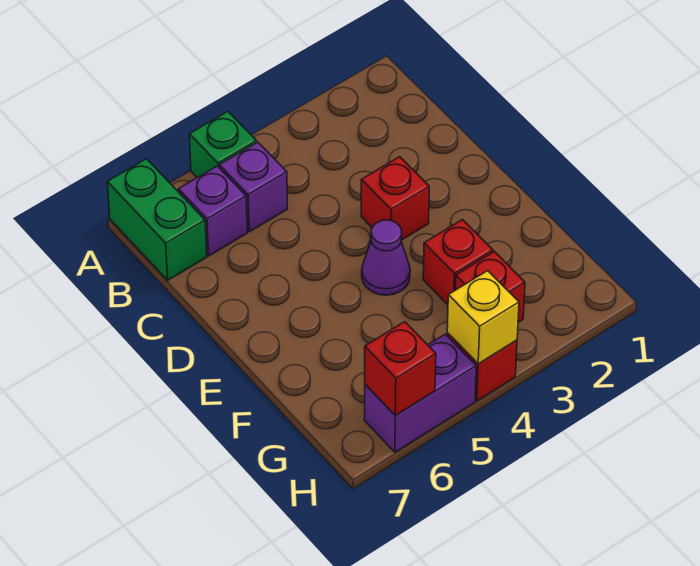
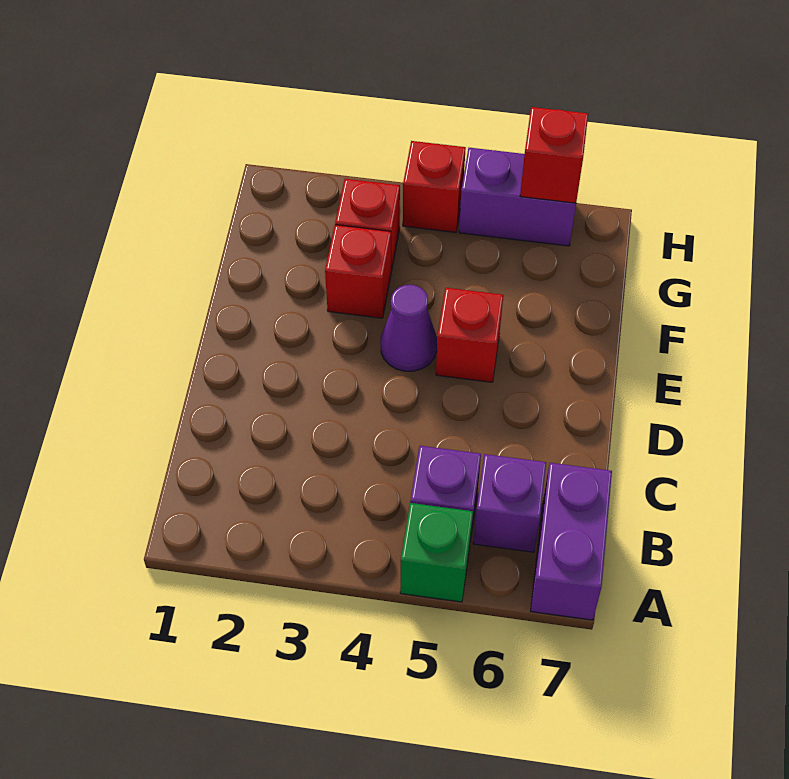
green brick A7:B7 level 1 -> purple brick A7:B7 level 1
red brick D3 level 1 -> red brick E5 level 1
yellow brick H4 level 2 -> none

